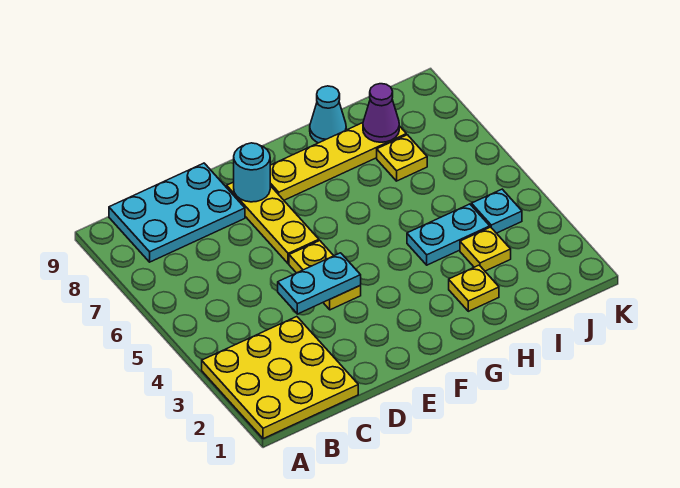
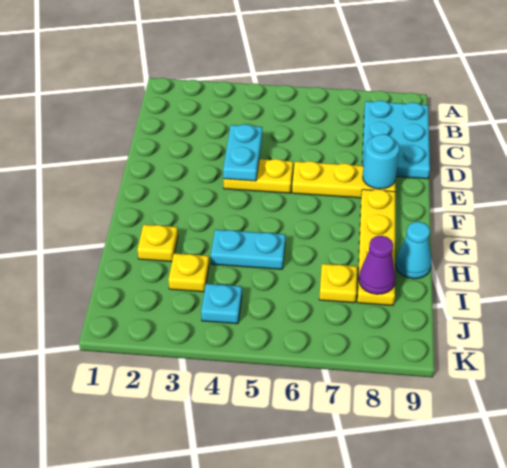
yellow plate A1:C3 level 1 -> none
cyan plate H4:I4 level 1 -> cyan plate H4:H5 level 1

